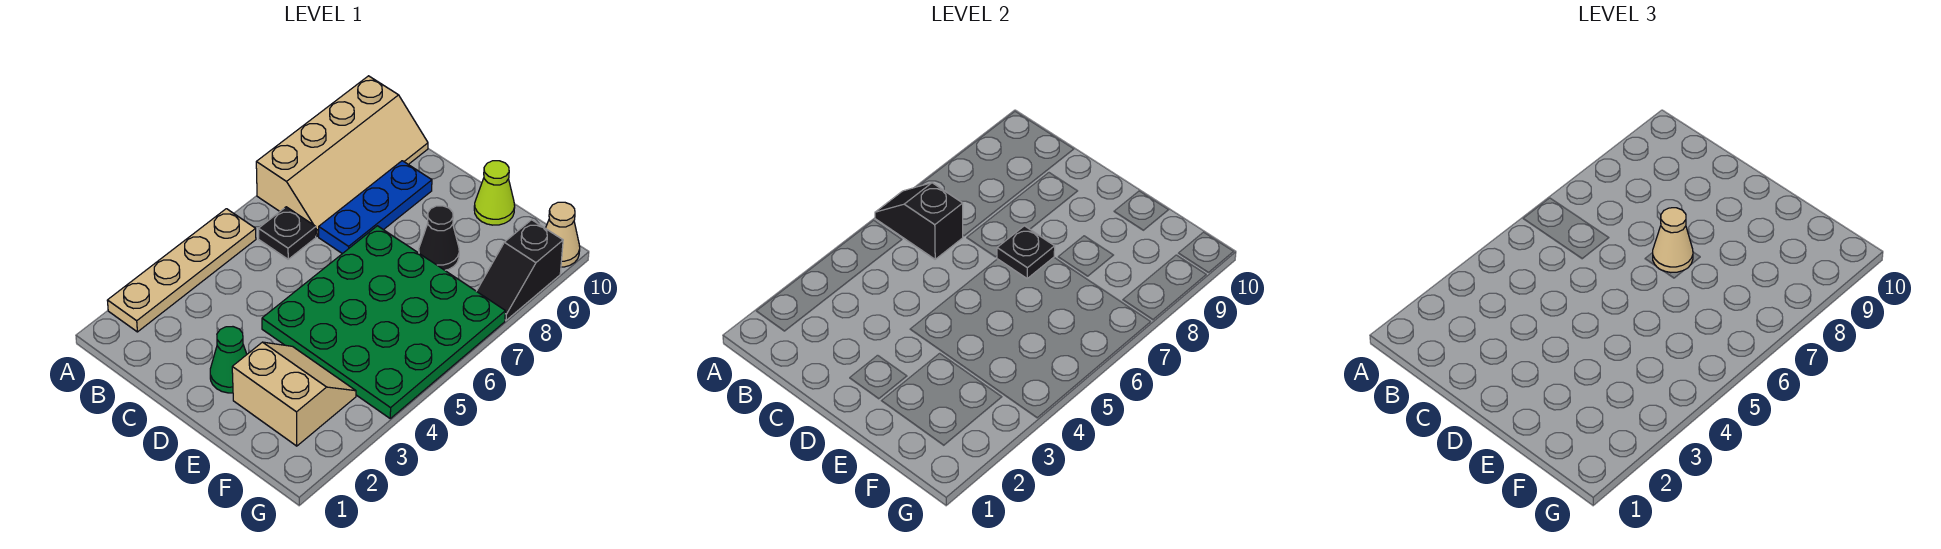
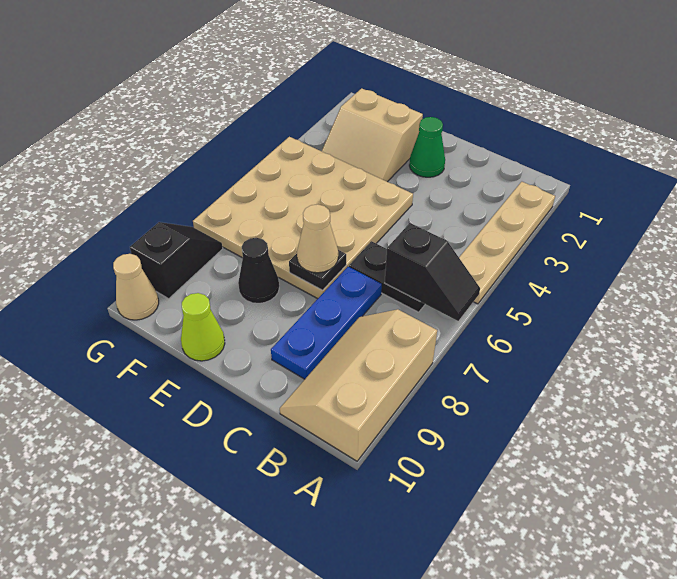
tan slope A7:B10 level 1 top A -> tan slope A8:B10 level 1 top A
black plate B6 level 1 -> black plate B6:C6 level 1
green plate D4:G7 level 1 -> tan plate D4:G7 level 1

